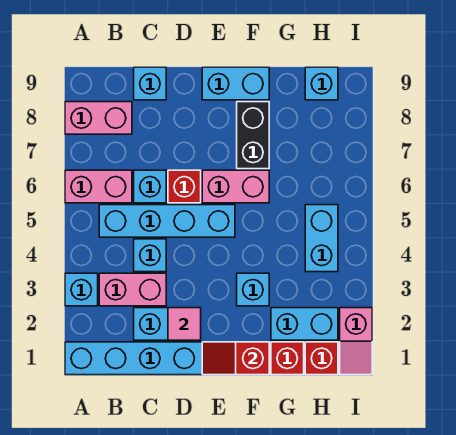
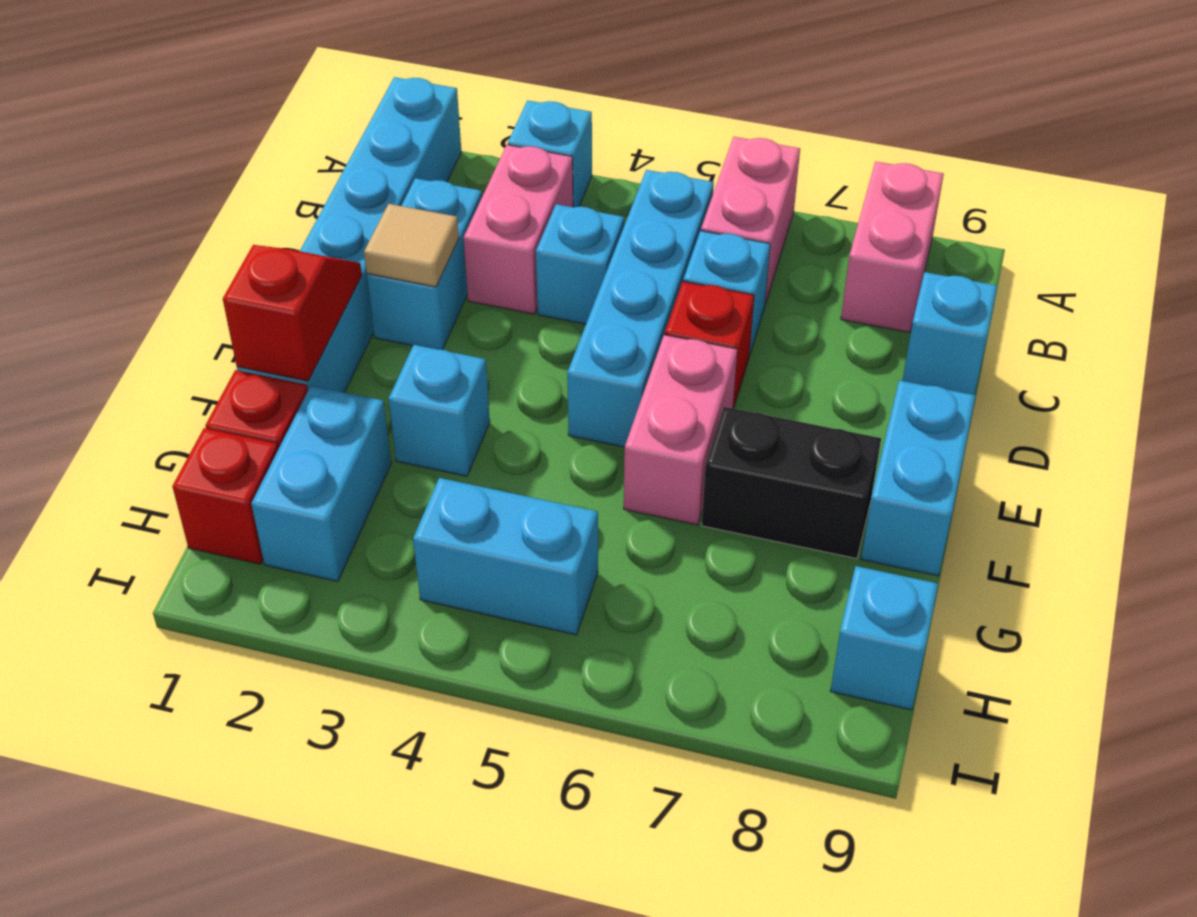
pink tile D2 level 2 -> tan tile D2 level 2
pink slope I1:I2 level 1 top 2 -> none

